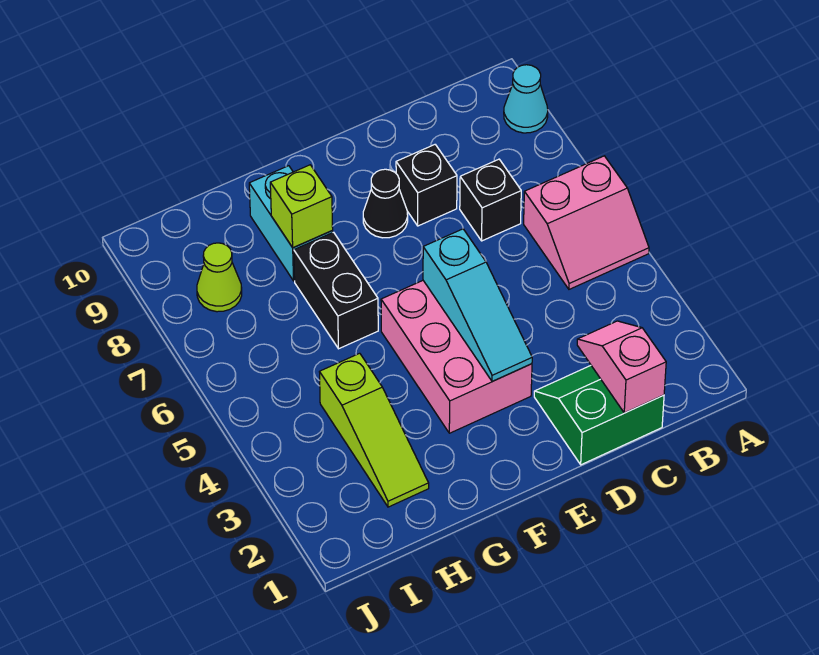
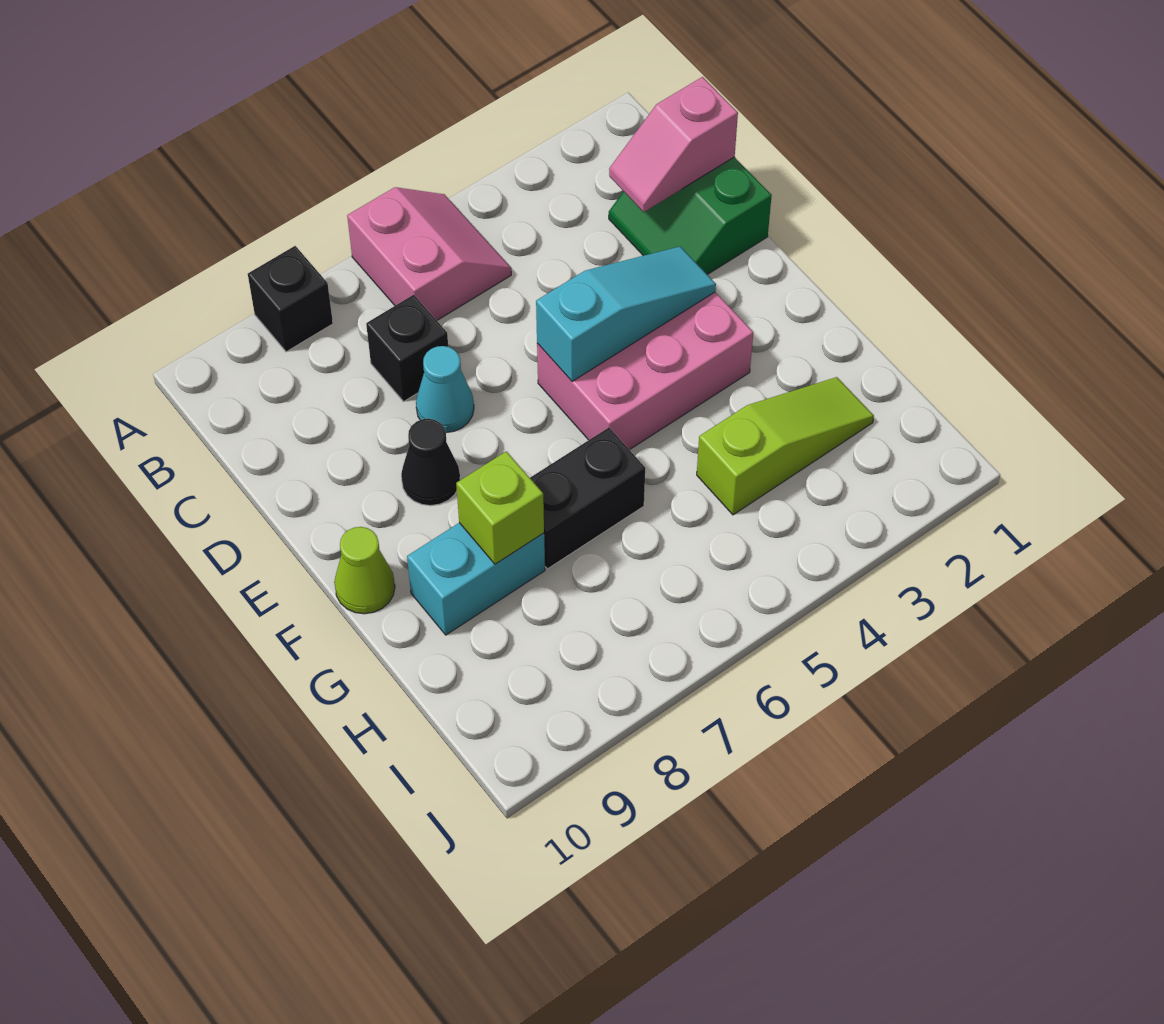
cyan cone A9 level 1 -> cyan cone D7 level 1
black brick D8 level 1 -> black brick A8 level 1
lime cone I8 level 1 -> lime cone F10 level 1

